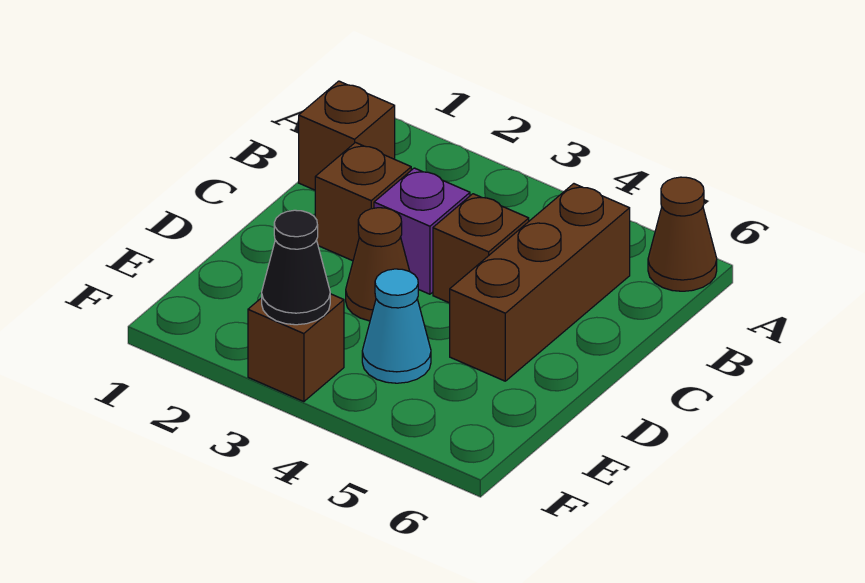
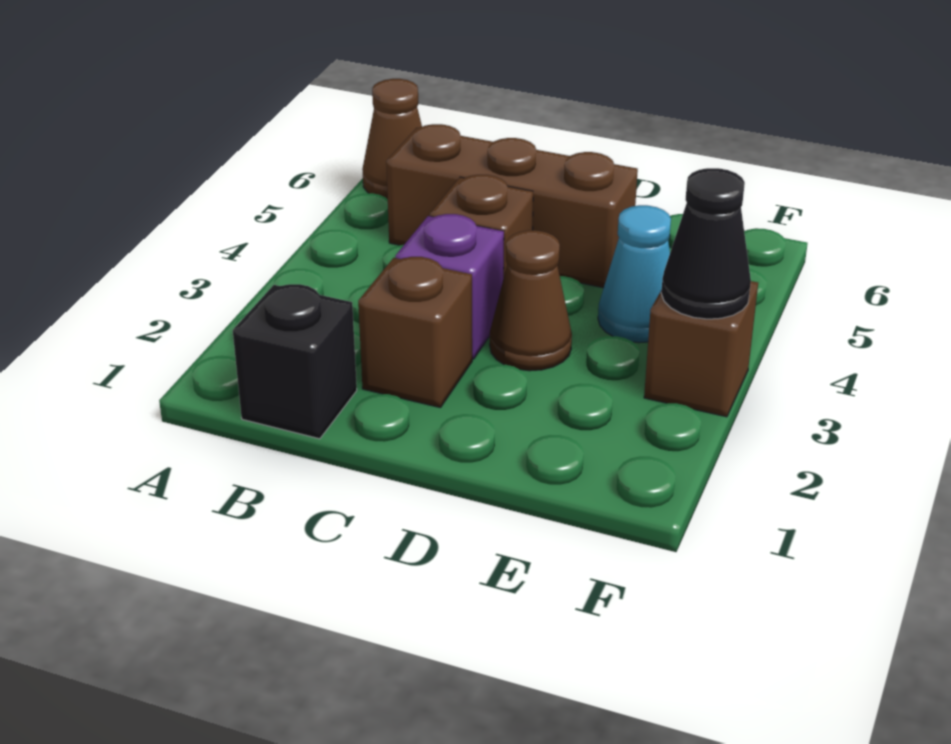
brown brick B1 level 1 -> black brick B1 level 1

